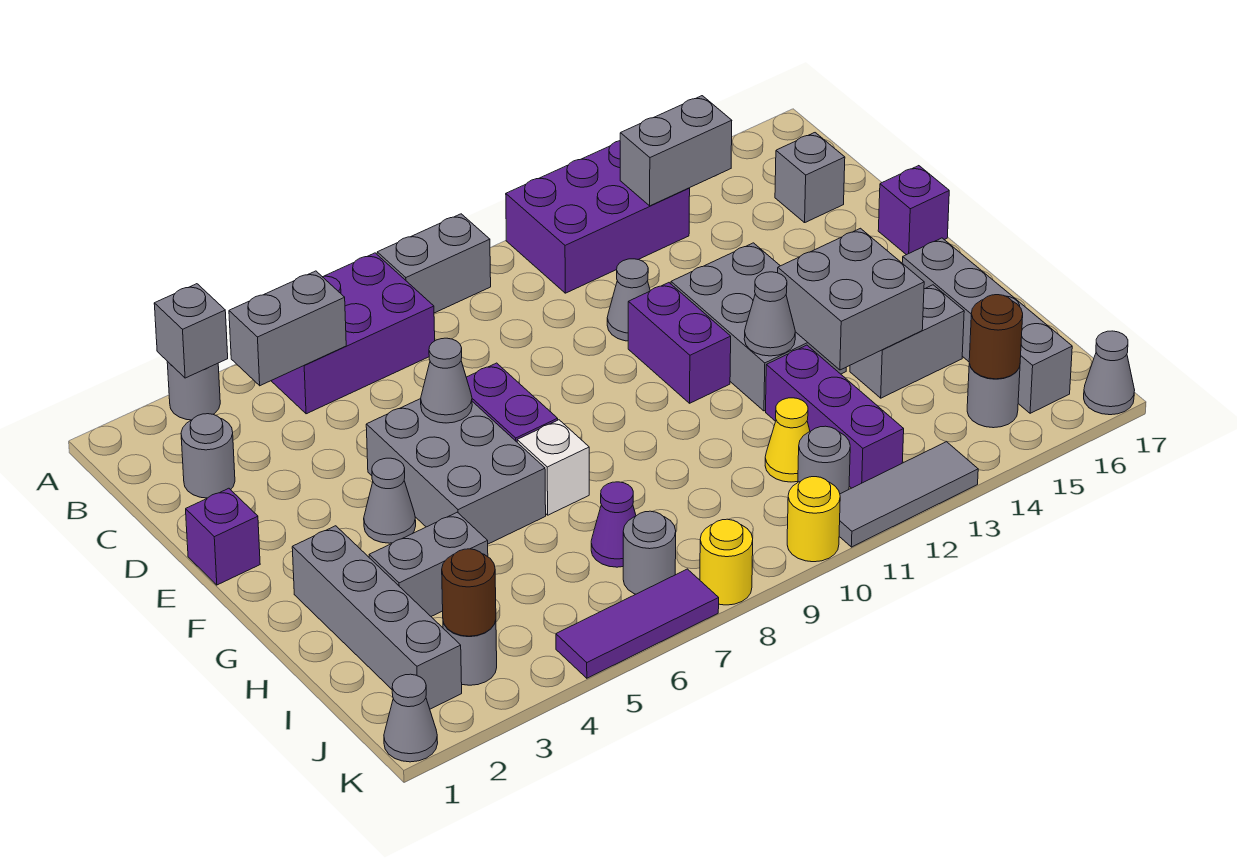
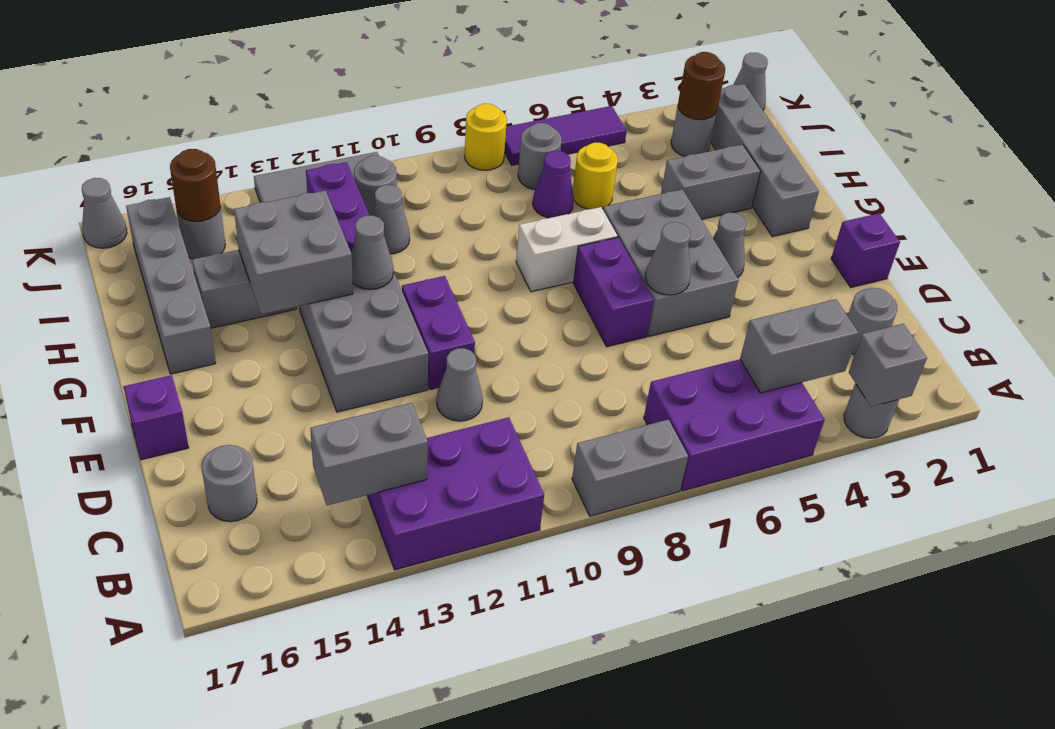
grey brick C16 level 1 -> grey round brick C16 level 1
white brick G7 level 1 -> white brick G7:G8 level 1
yellow cone I11 level 1 -> grey cone I11 level 1
yellow round brick K10 level 1 -> yellow round brick I6 level 1

